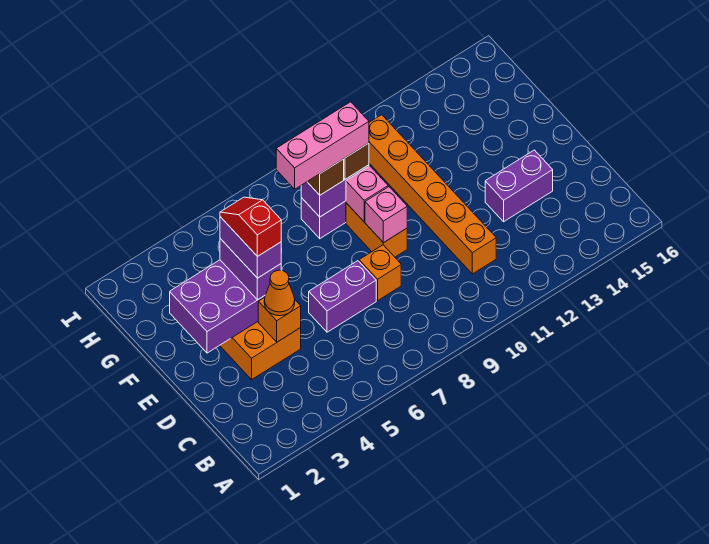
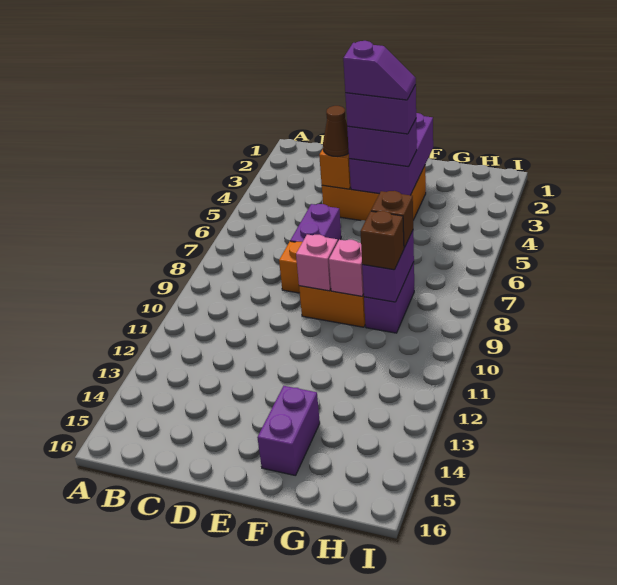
orange brick C11:H11 level 1 -> none
orange cone D4 level 3 -> brown cone D4 level 3
purple brick D13:D14 level 1 -> purple brick F14:F15 level 1
red slope E4:F4 level 5 top E -> purple slope E4:F4 level 5 top E
pink brick G7:G9 level 4 -> none

